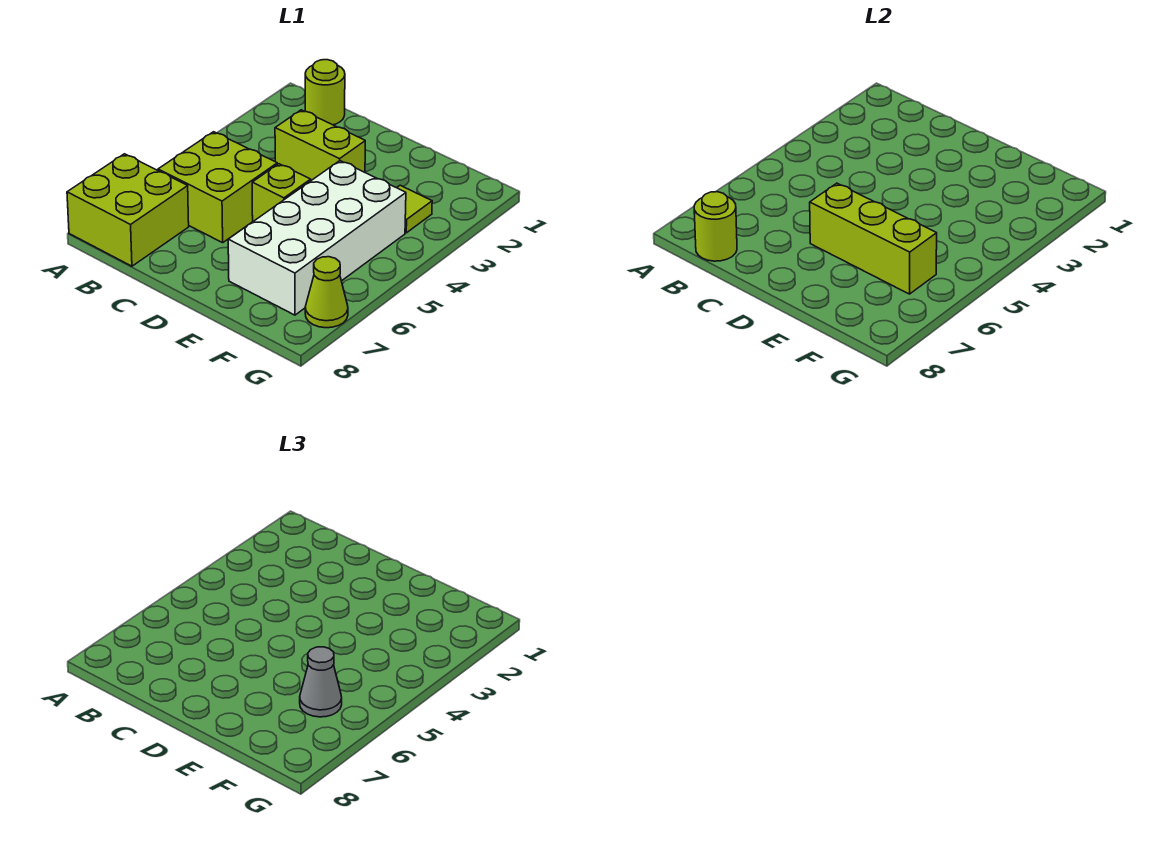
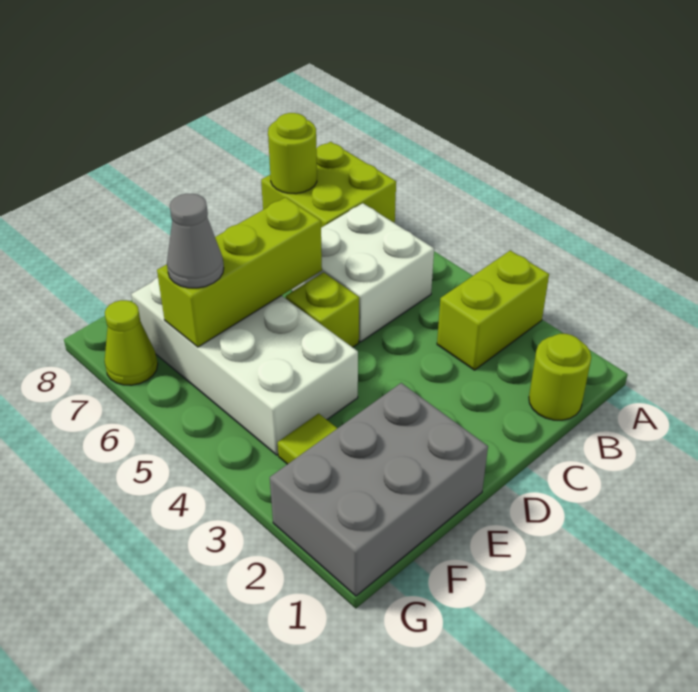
lime brick B5:C6 level 1 -> white brick B5:C6 level 1
lime brick C3:D3 level 1 -> lime brick A3:B3 level 1
none -> grey brick E1:G2 level 1

